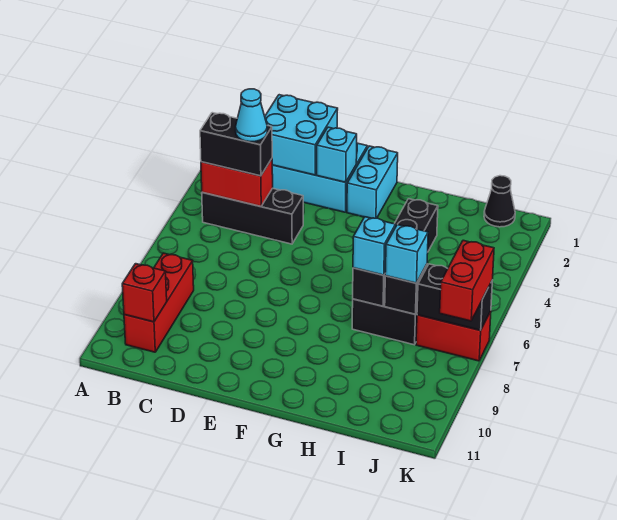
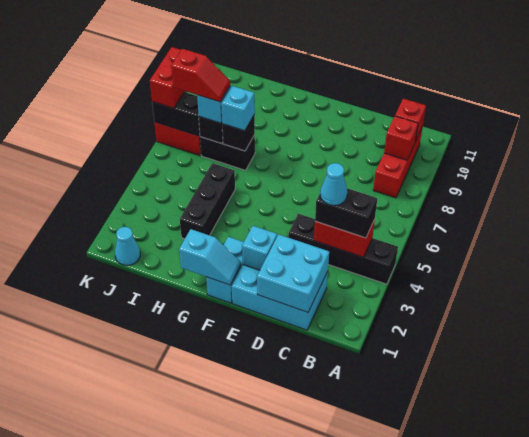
black brick B4:D4 level 1 -> black brick A4:D4 level 1
none -> red brick B9 level 2
none -> cyan slope F1:G1 level 2 top G
none -> red slope I7:J7 level 4 top J
black cone J1 level 1 -> cyan cone J1 level 1

